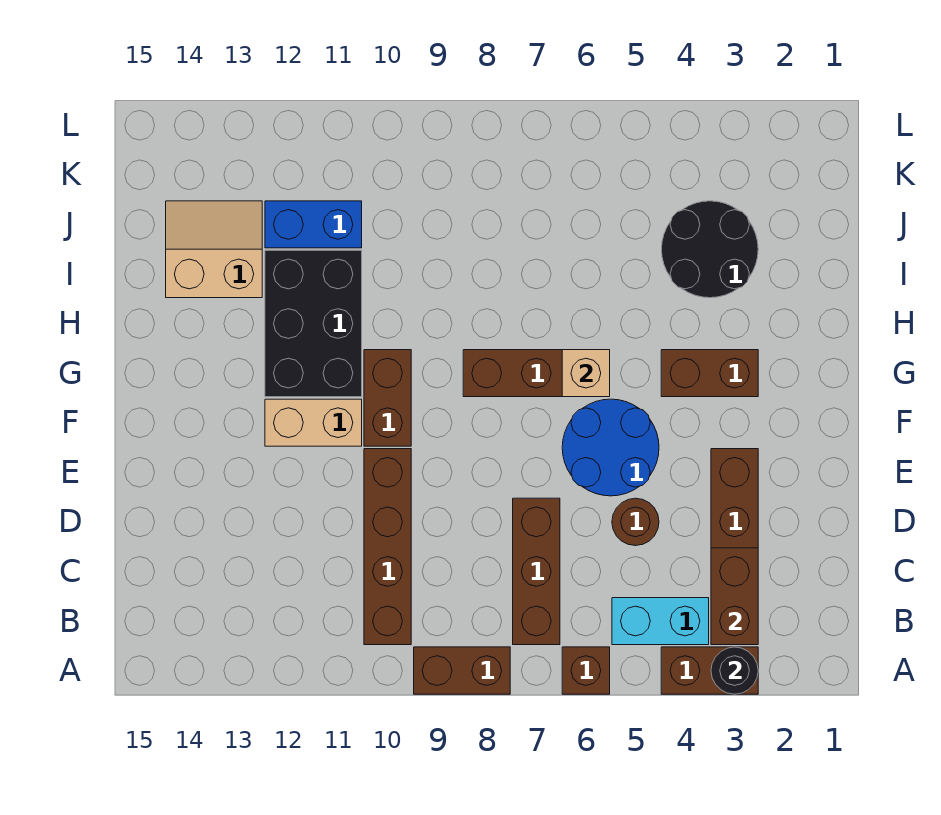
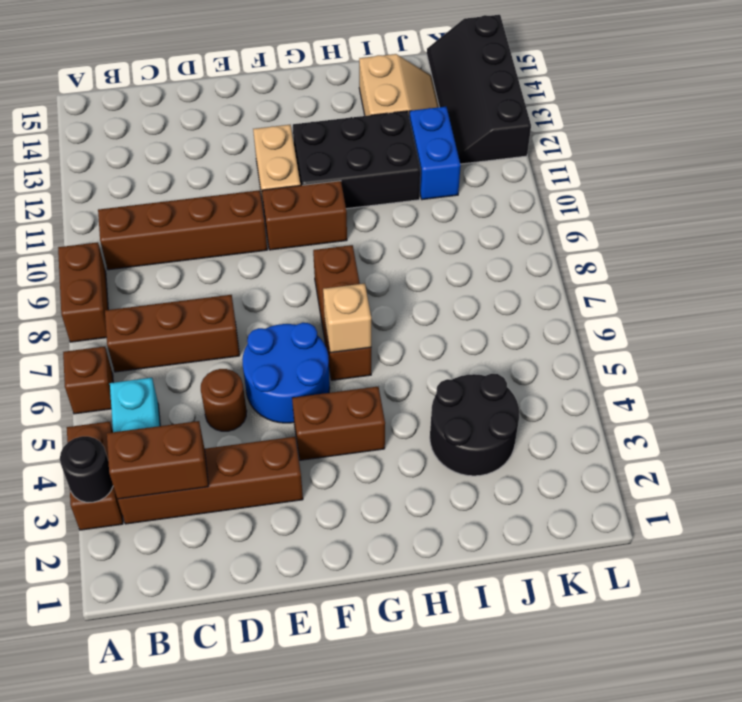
brown brick G3:G4 level 1 -> brown brick F4:G4 level 1
none -> black slope K12:L15 level 1 top L

